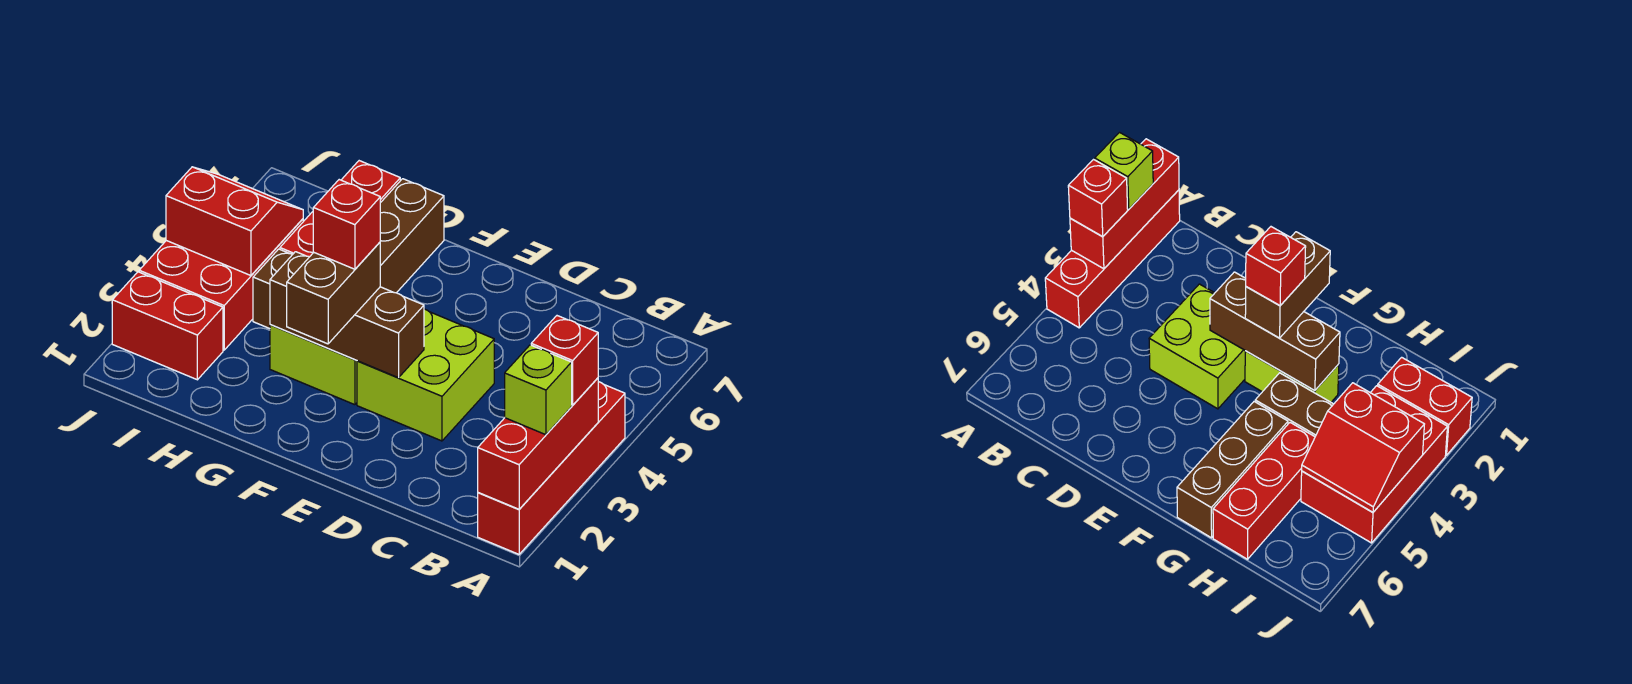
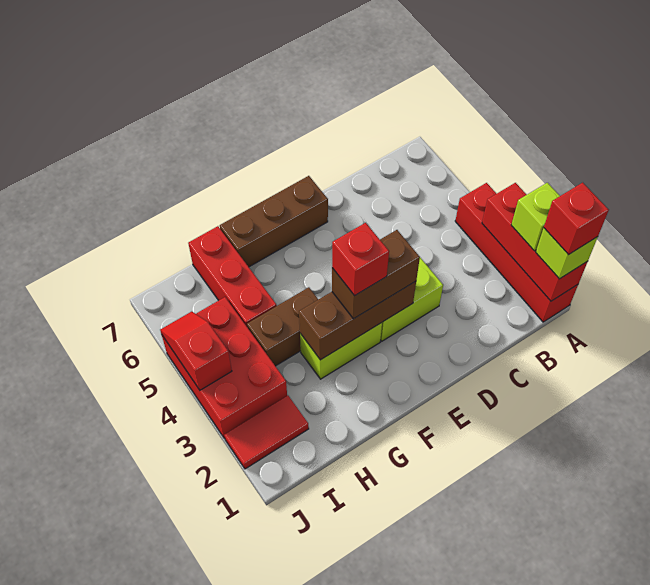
none -> lime brick A1 level 3
red brick A3 level 3 -> red brick A1 level 4
brown brick F2:F3 level 3 -> brown brick E3:F3 level 3
brown brick G5:G7 level 1 -> brown brick E7:G7 level 1
red brick I2:J2 level 1 -> red tile I2:J2 level 1
red slope I4:J5 level 2 top 4 -> red slope J4:J5 level 2 top 4

